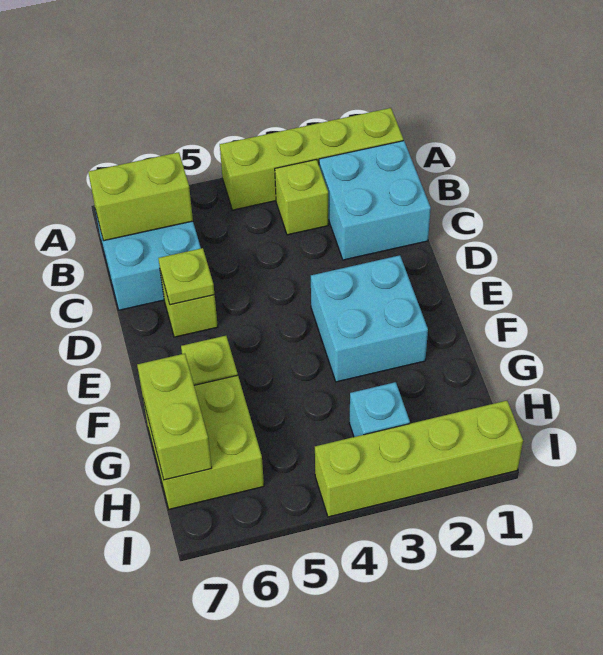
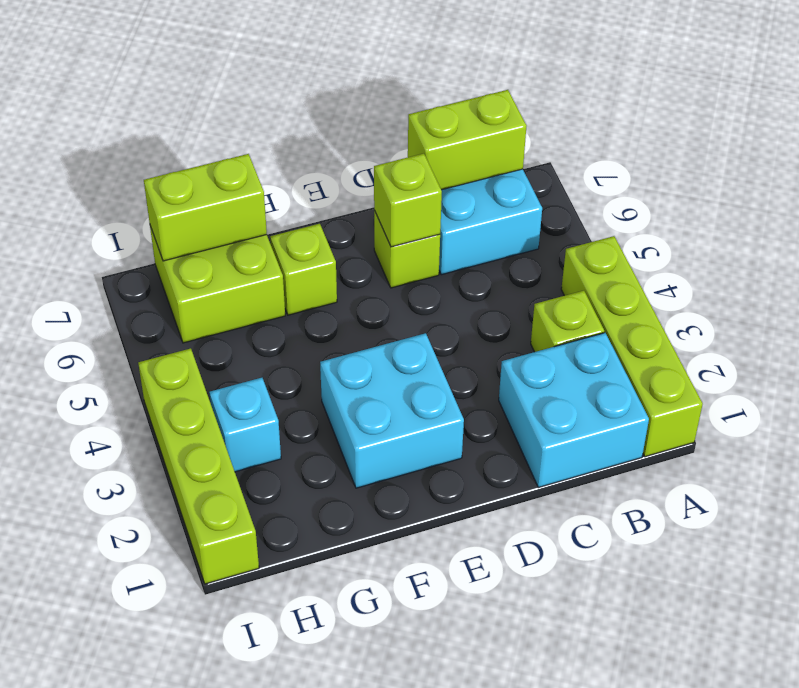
lime brick B6:B7 level 2 -> lime brick B7:C7 level 2
lime plate D6 level 2 -> lime brick D6 level 2

